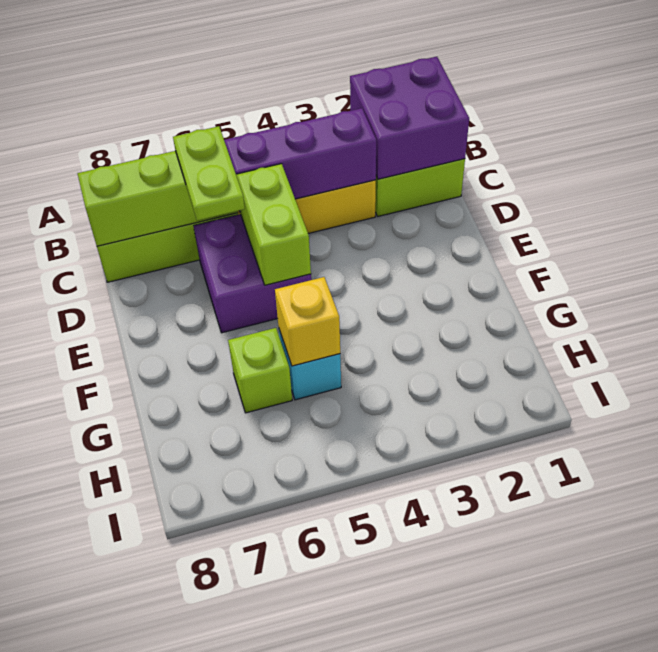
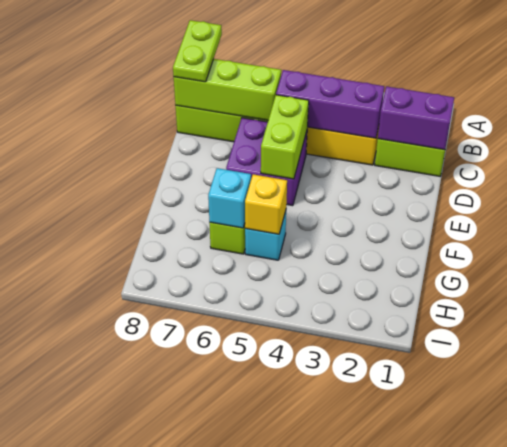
purple brick B1:C2 level 2 -> purple brick C1:C2 level 2
lime plate C6:D6 level 3 -> lime plate B8:C8 level 3
none -> cyan brick G6 level 2

